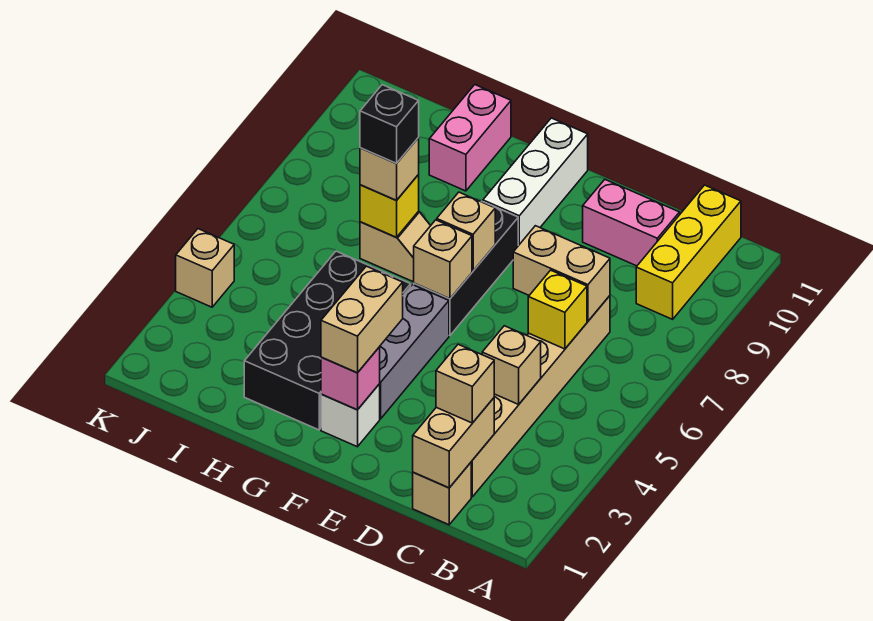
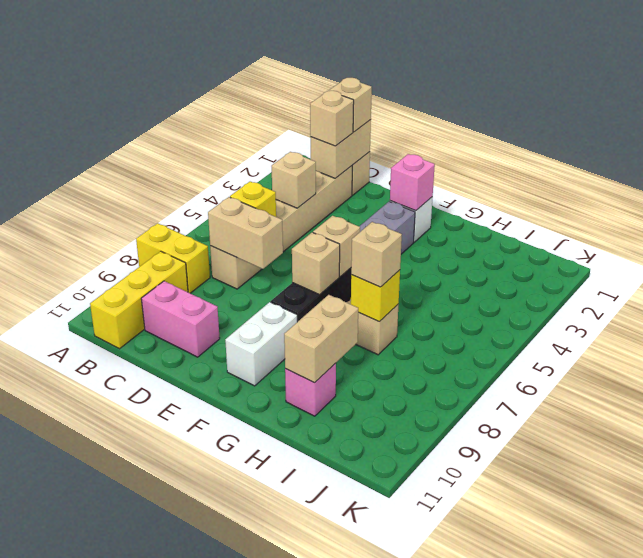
none -> yellow brick A8:B8 level 1
tan brick F2:F3 level 3 -> tan brick H9:H10 level 2
white brick F9:F11 level 1 -> white brick F9:F10 level 1
black brick G2:H5 level 1 -> none
black brick H7 level 4 -> none
pink brick H10:H11 level 1 -> pink brick H10 level 1
tan brick K4 level 1 -> tan brick C1 level 3

